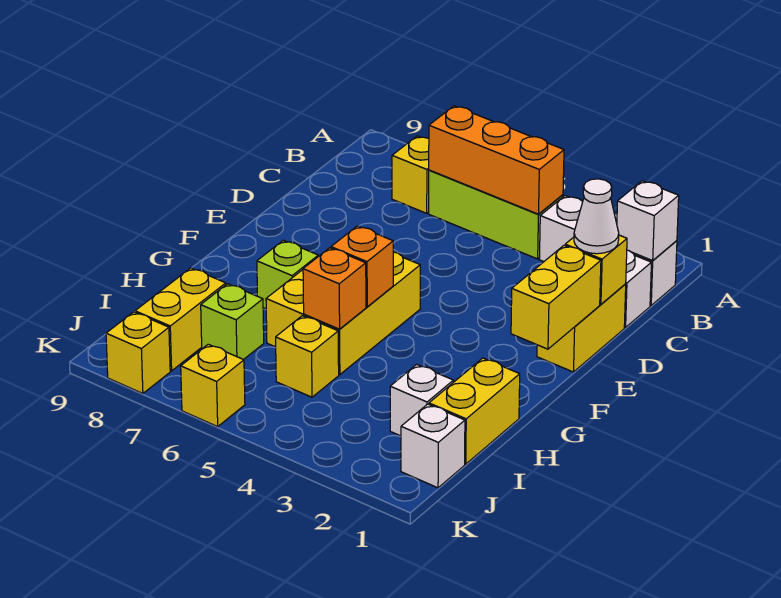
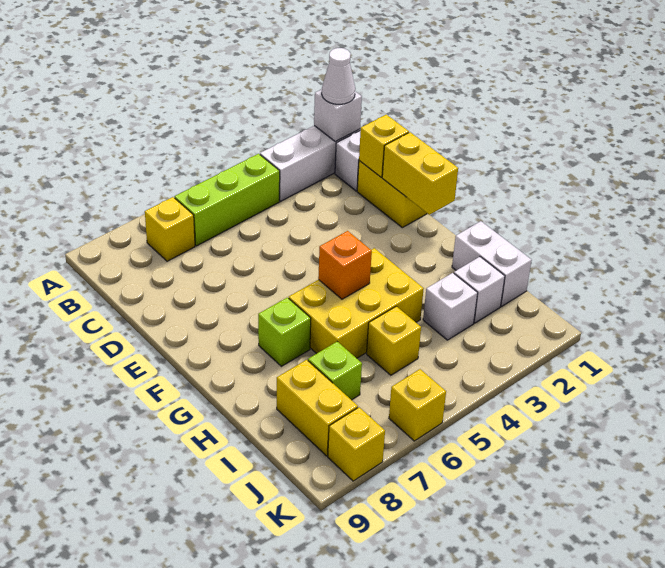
orange brick B4:B6 level 2 -> none
white cone D1 level 3 -> white cone B1 level 3
yellow brick F5:H6 level 1 -> yellow brick G4:H6 level 1
yellow brick H1:I1 level 1 -> white brick H1:I1 level 1
orange brick H5 level 2 -> none
white brick J1 level 1 -> white brick I3 level 1

